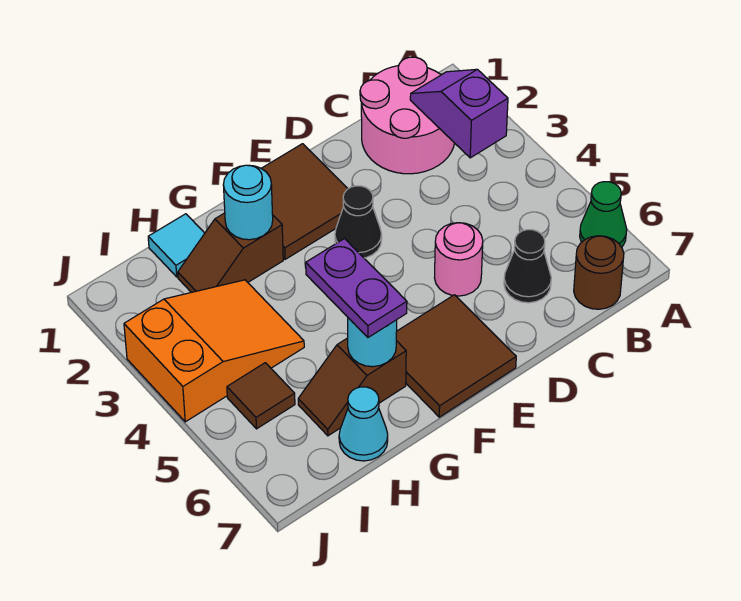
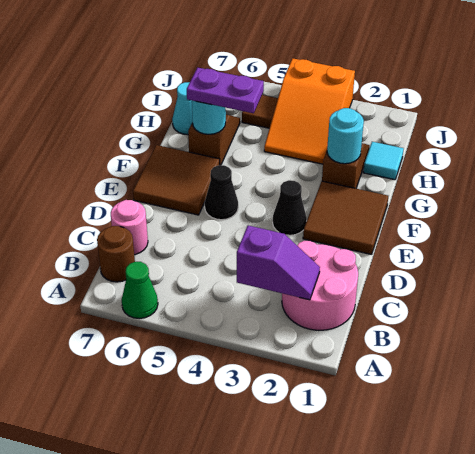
black cone C6 level 1 -> black cone E5 level 1
pink round brick D5 level 1 -> pink round brick C7 level 1

